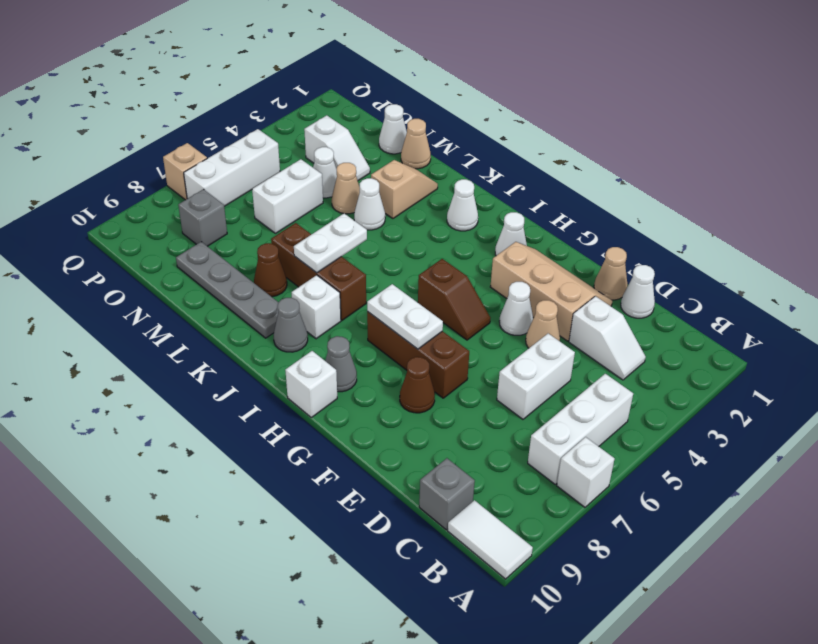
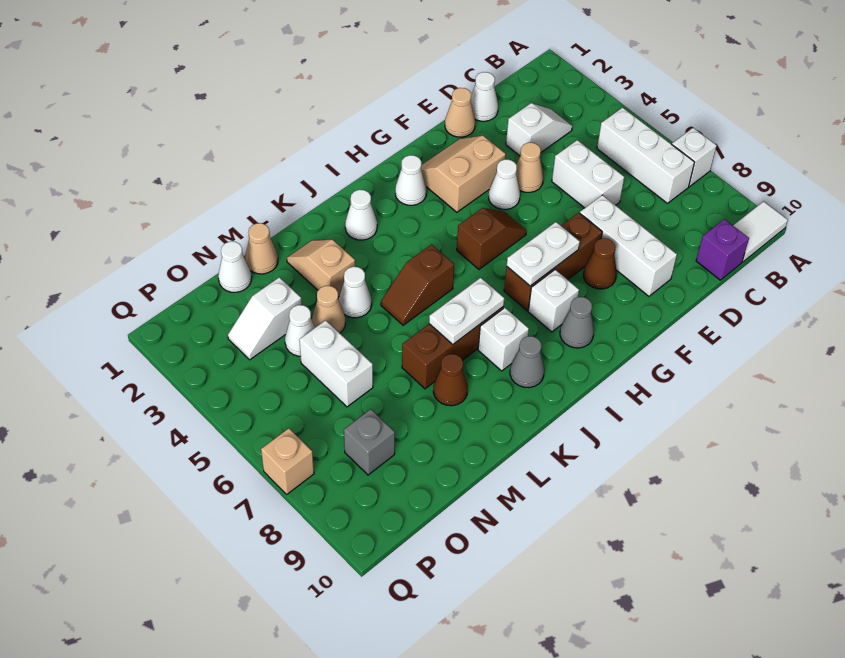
grey brick C10 level 1 -> purple brick C10 level 1
tan slope E2:G3 level 1 top 3 -> tan slope F2:G3 level 1 top 3
white brick H10 level 1 -> white brick H8 level 1
none -> brown slope J5:K5 level 1 top J
white plate K6:K7 level 2 -> white plate J7:K7 level 2
grey plate K9:N9 level 1 -> none
white slope N3:O3 level 1 top O -> white slope N3:O3 level 1 top N
white brick P5:P7 level 1 -> white brick E7:E9 level 1

